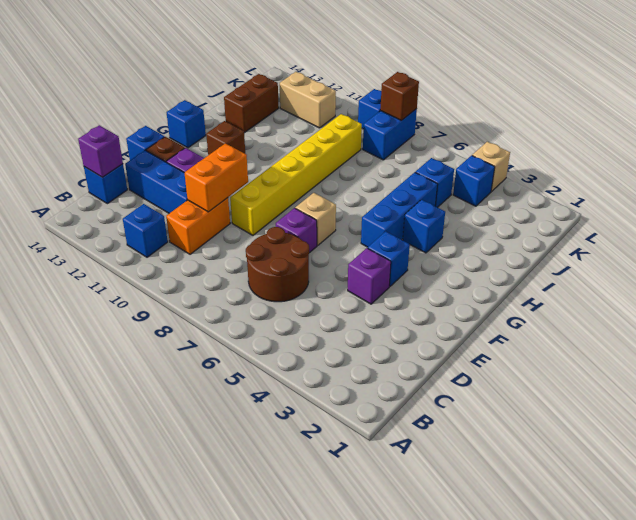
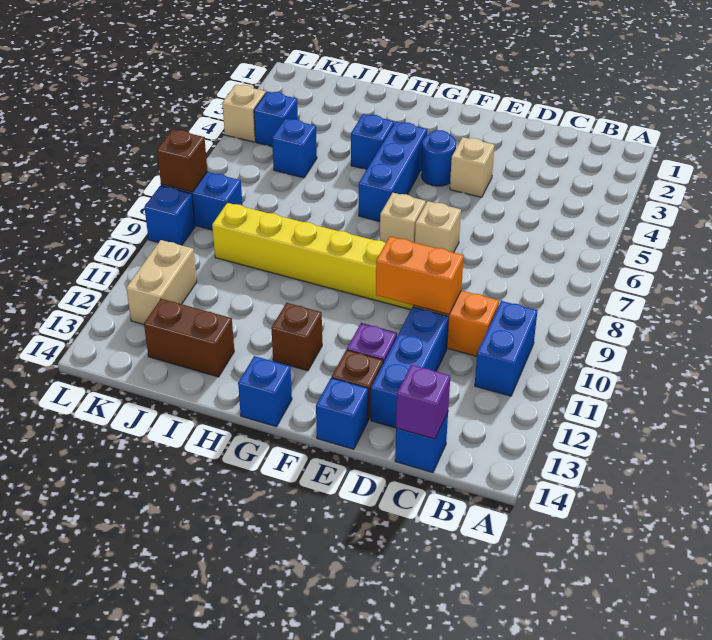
blue brick B11 level 1 -> blue brick B10:B11 level 1
brown round brick C6:D7 level 1 -> none
purple brick E4 level 1 -> tan brick E4 level 1
purple brick E7 level 1 -> tan brick E7 level 1
blue brick F4 level 1 -> blue round brick F4 level 1
blue brick G5:I5 level 1 -> blue brick G4:G6 level 1

